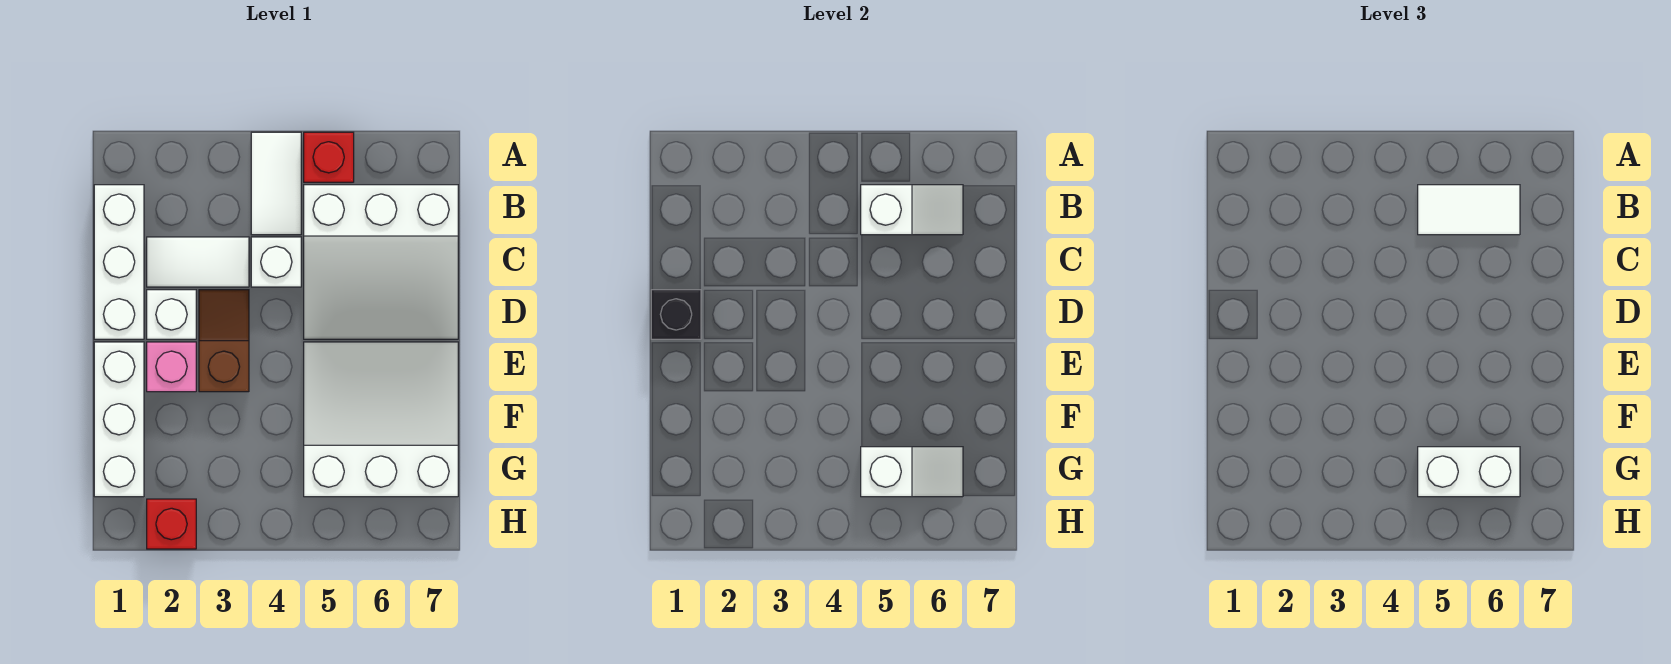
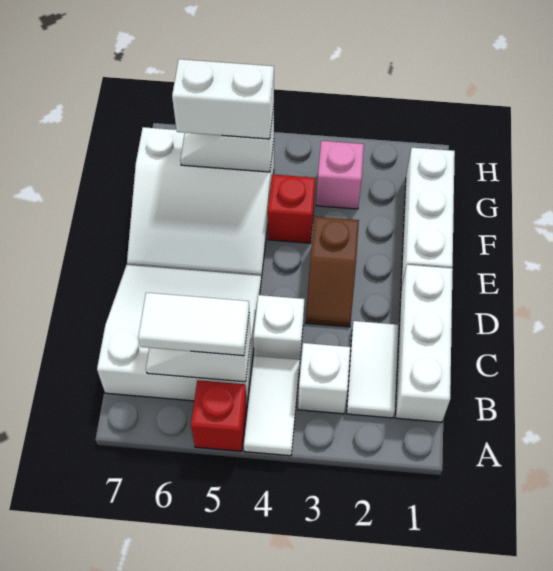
white tile C2:C3 level 1 -> white tile B2:C2 level 1
black brick D1 level 2 -> none
white brick D2 level 1 -> white brick B3 level 1
pink brick E2 level 1 -> pink brick G3 level 1
red brick H2 level 1 -> red brick F4 level 1

